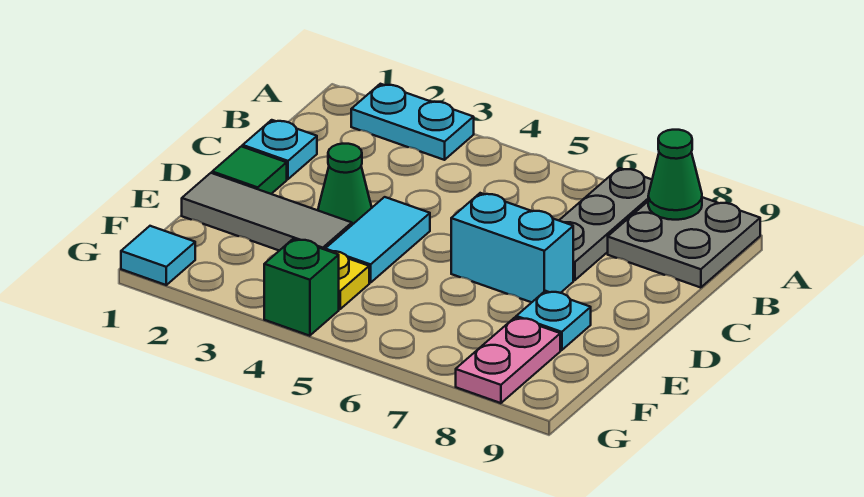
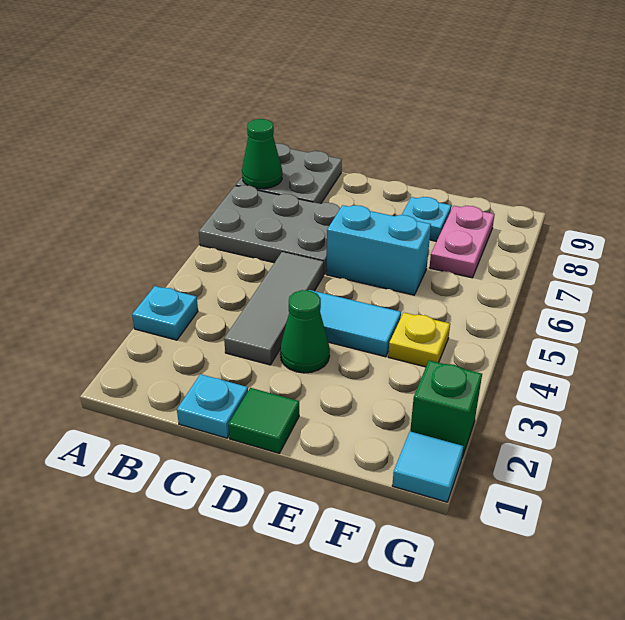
cyan plate A2:A3 level 1 -> cyan plate A3 level 1
grey plate A7:C7 level 1 -> grey plate A6:C7 level 1
cyan brick D6:D7 level 1 -> cyan brick D6:E6 level 1
grey tile E1:E3 level 1 -> grey tile C3:C5 level 1
pink plate F8:G8 level 1 -> pink plate F7:F8 level 1
green brick G4 level 1 -> green brick G2 level 1

